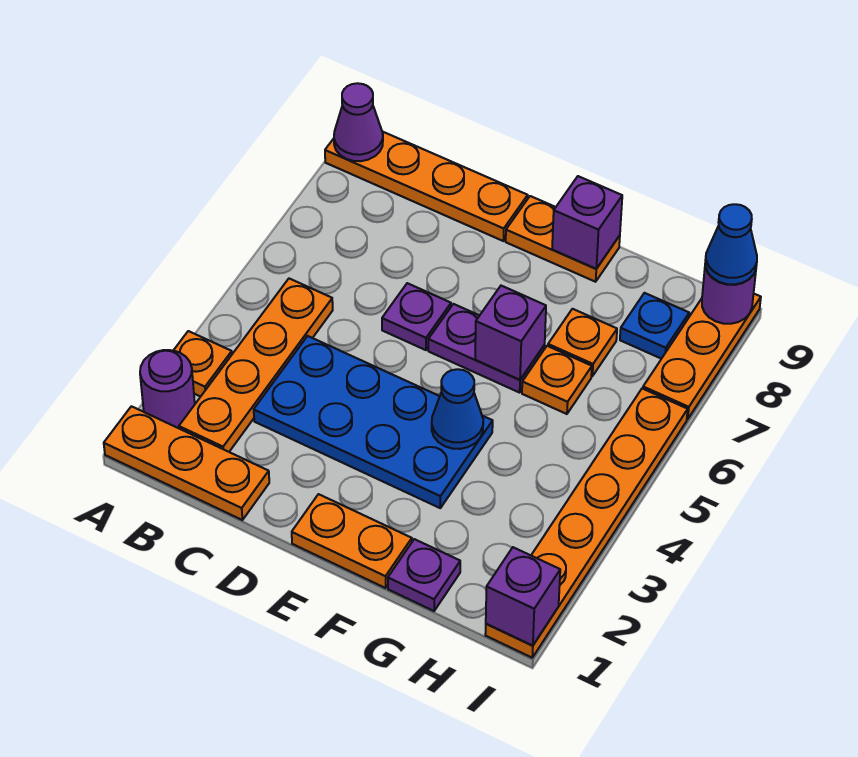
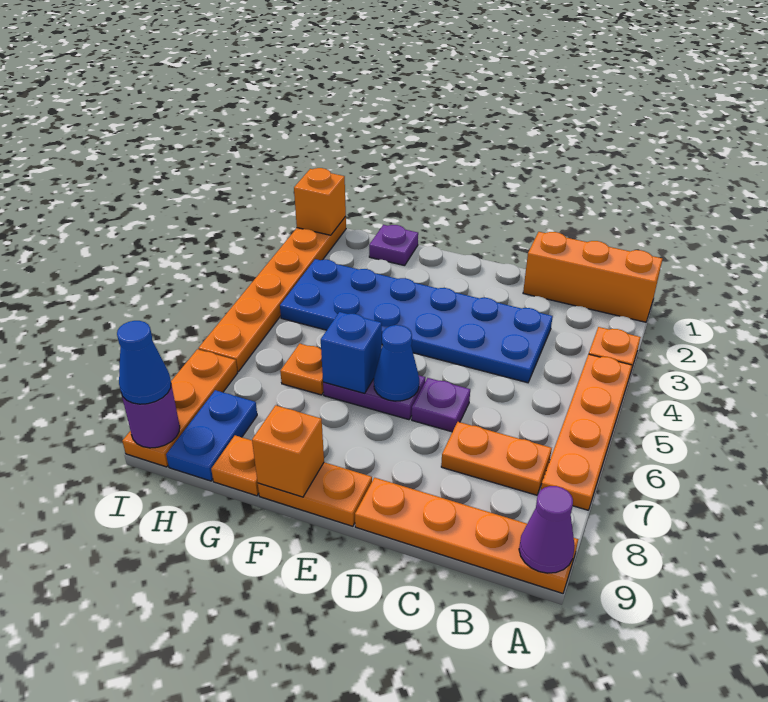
orange plate A1:C1 level 1 -> orange brick A1:C1 level 1
purple round brick A2 level 1 -> none
orange plate B2:B5 level 1 -> orange plate A4:A7 level 1
blue plate C3:F4 level 1 -> blue plate C3:H4 level 1
orange plate E1:F1 level 1 -> orange plate B7:C7 level 1
blue cone F4 level 2 -> blue cone E6 level 2
purple brick F6 level 2 -> blue brick F6 level 2
purple brick F9 level 2 -> orange brick F9 level 2
orange plate G7 level 1 -> orange plate G9 level 1
blue plate H8 level 1 -> blue plate H8:H9 level 1
purple brick I1 level 2 -> orange brick I1 level 2

